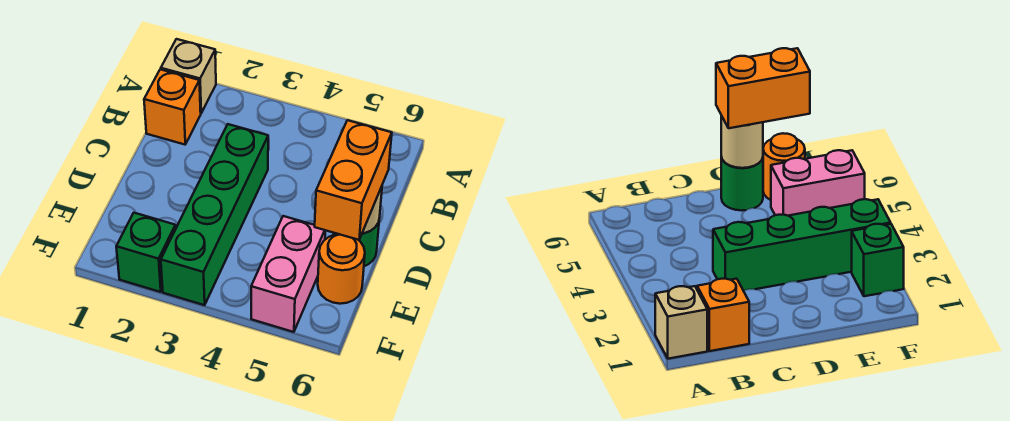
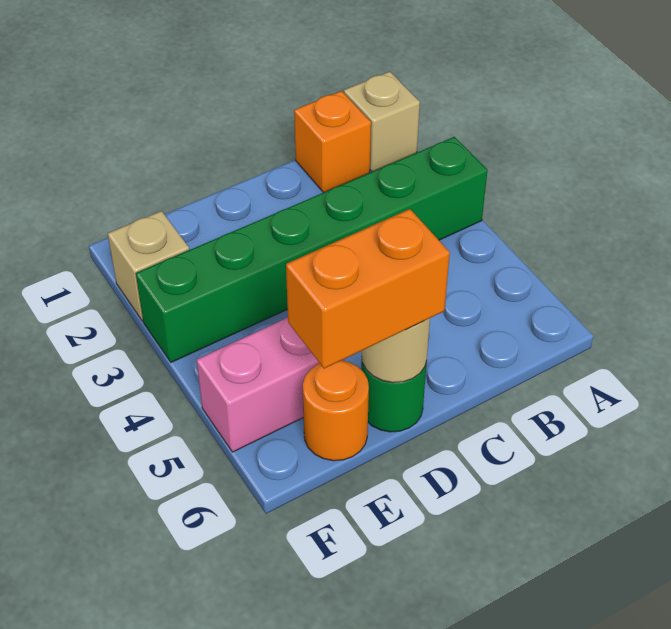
green brick C3:F3 level 1 -> green brick A3:F3 level 1
green brick F2 level 1 -> tan brick F2 level 1

